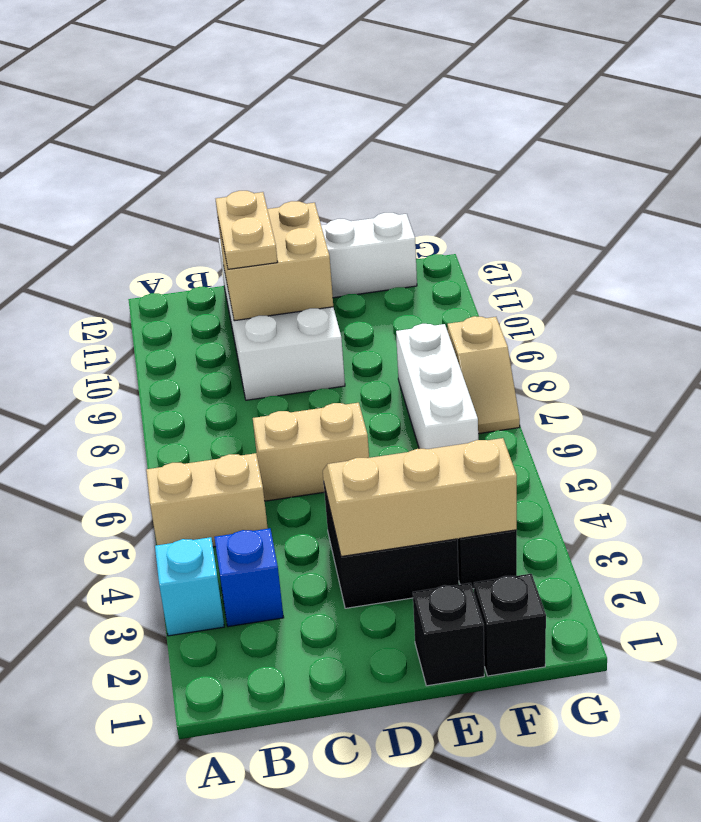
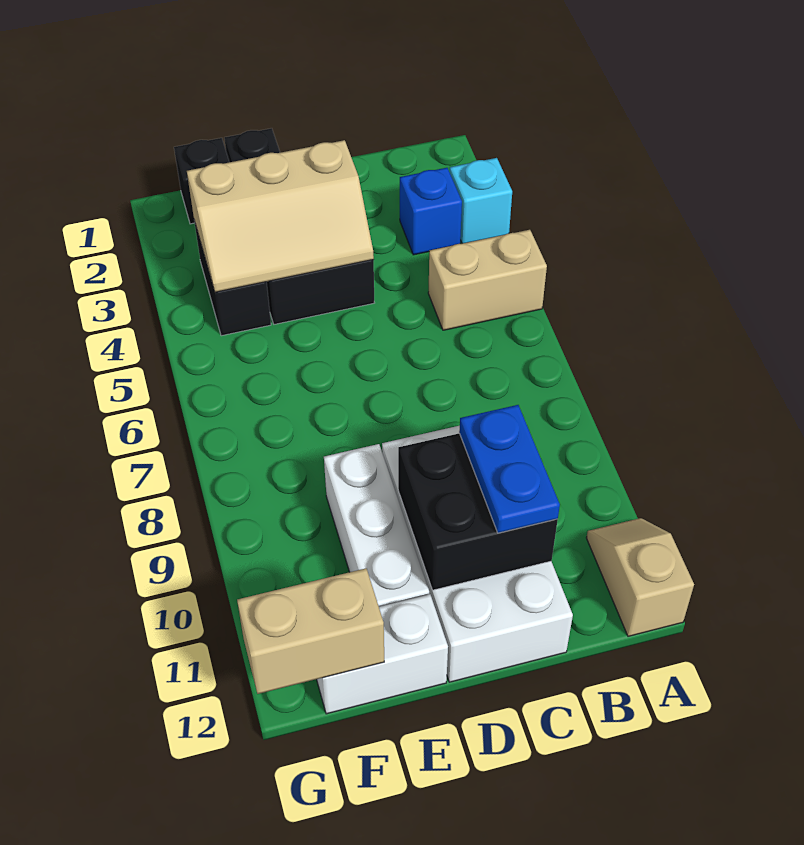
tan brick C6:D6 level 1 -> tan brick F12:G12 level 2
tan brick C10:D11 level 2 -> black brick C10:D11 level 2
tan plate C10:C11 level 3 -> blue plate C10:C11 level 3
white brick F6:F8 level 1 -> white brick E9:E11 level 1
tan slope G7:G8 level 1 top 8 -> tan slope A11:A12 level 1 top 12

